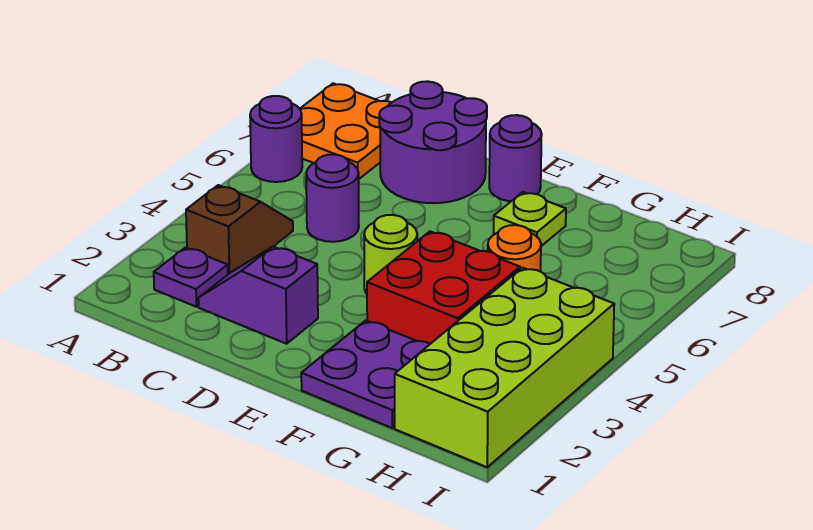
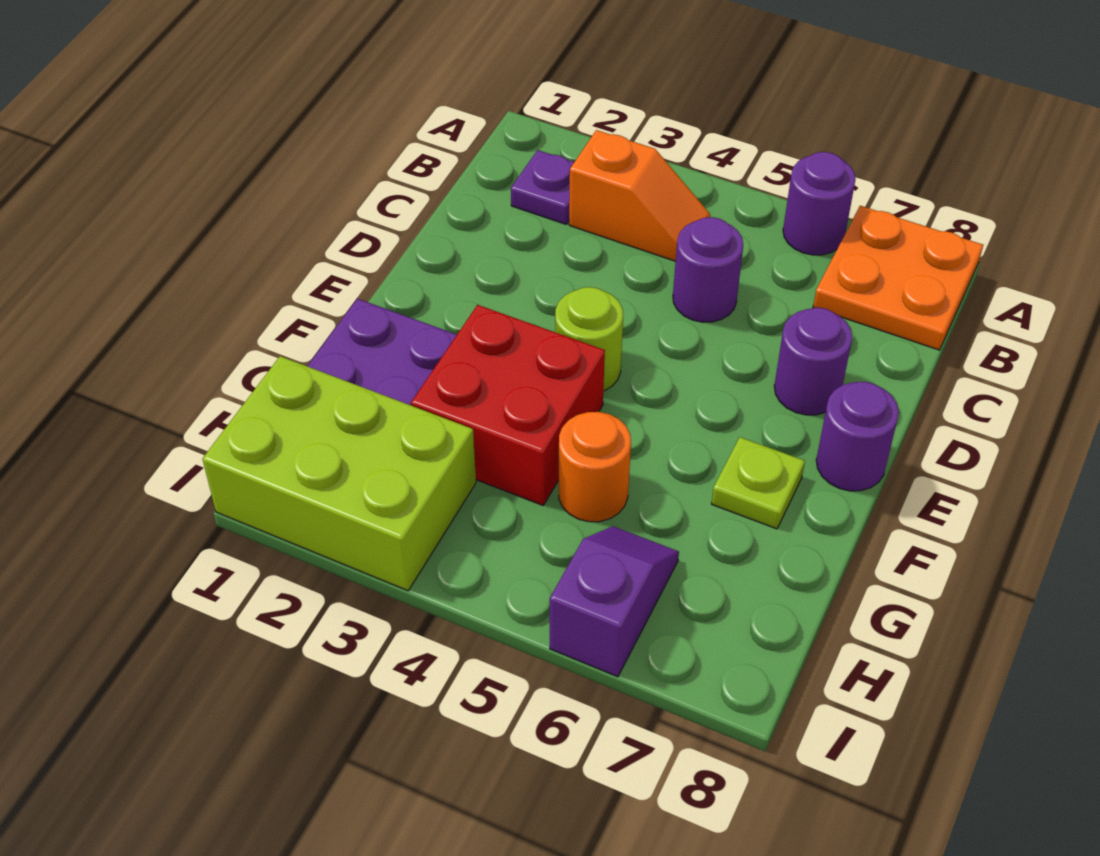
brown slope B3:B4 level 1 top 3 -> orange slope B3:B4 level 1 top 3
purple slope C2:D2 level 1 top D -> purple slope H6:I6 level 1 top I
purple round brick C7:D8 level 1 -> purple round brick D7 level 1
lime brick H1:I4 level 1 -> lime brick H1:I3 level 1

